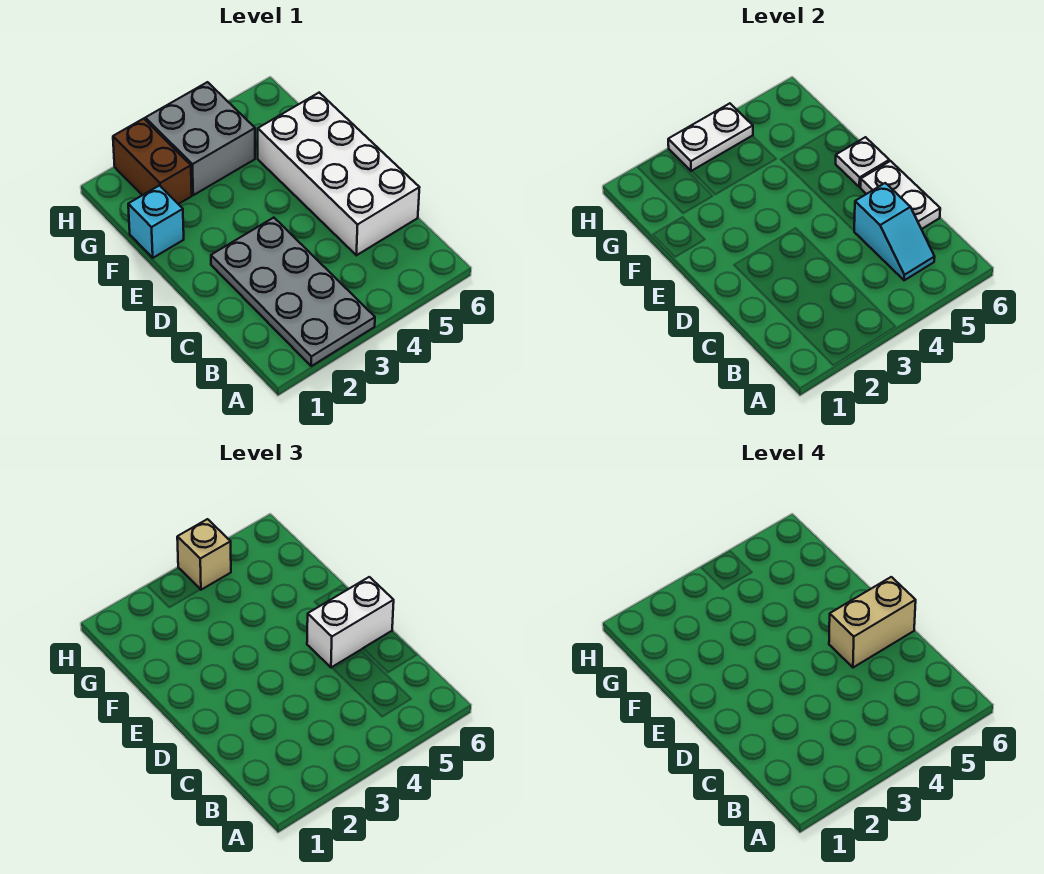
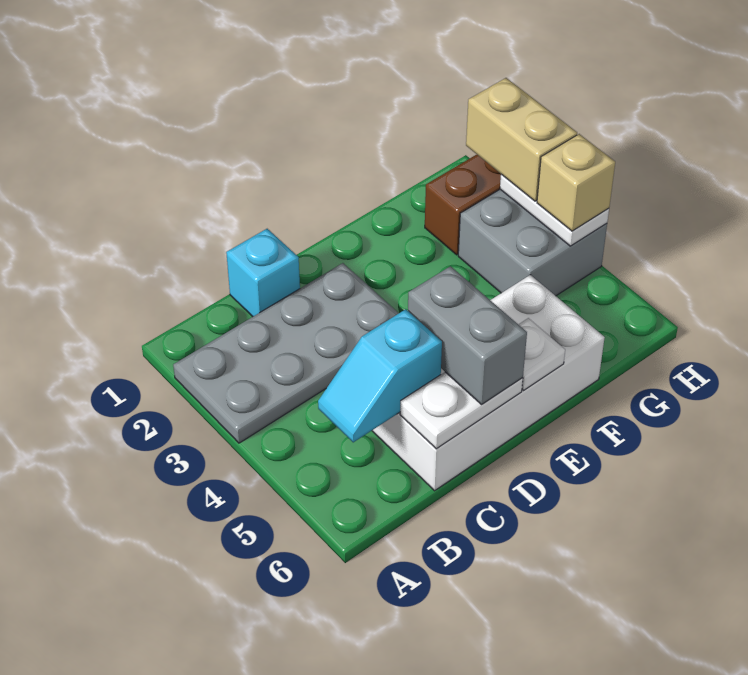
white brick D5:D6 level 3 -> grey brick D5:D6 level 3
tan brick D5:D6 level 4 -> tan brick H2:H3 level 3
cyan brick F1 level 1 -> cyan brick C1 level 1

